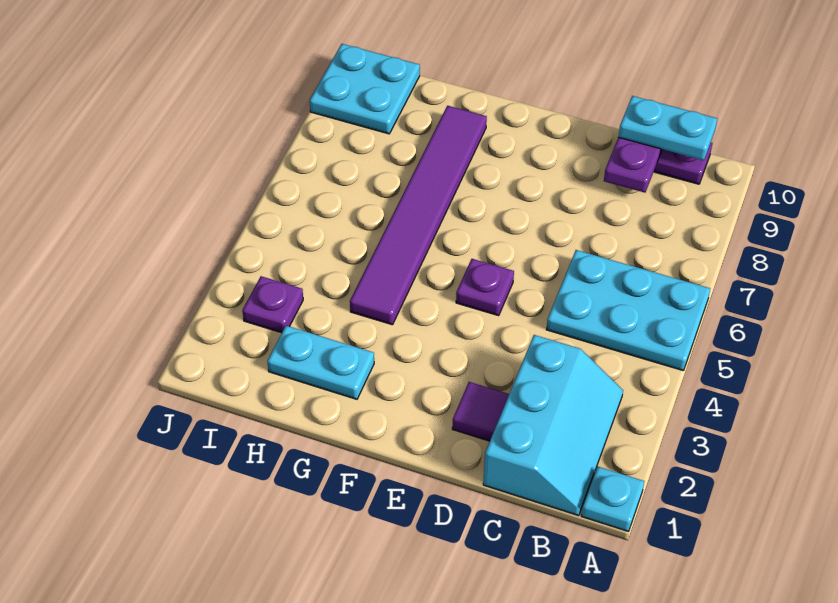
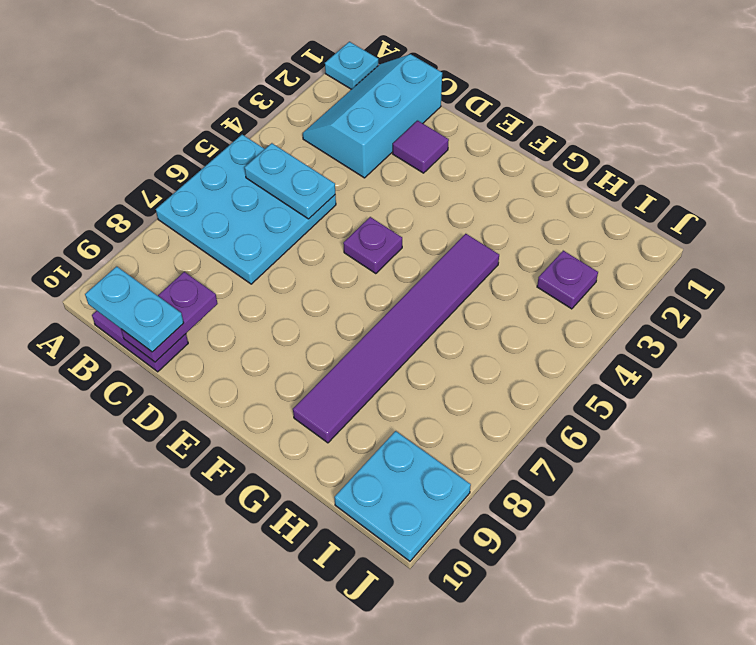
cyan plate A5:C6 level 1 -> cyan plate A5:C7 level 1
cyan plate G2:H2 level 1 -> cyan plate B5:C5 level 2

